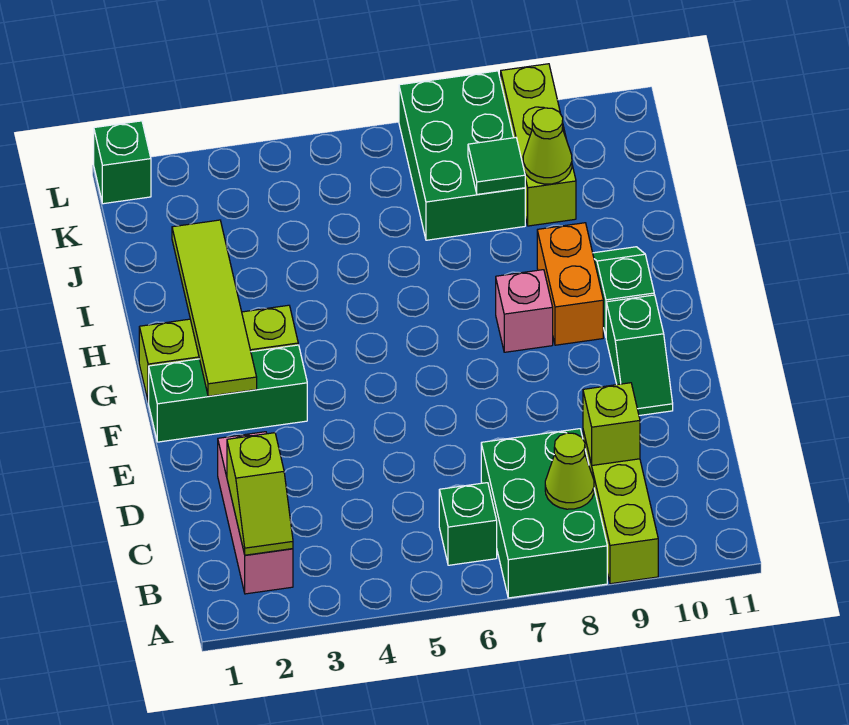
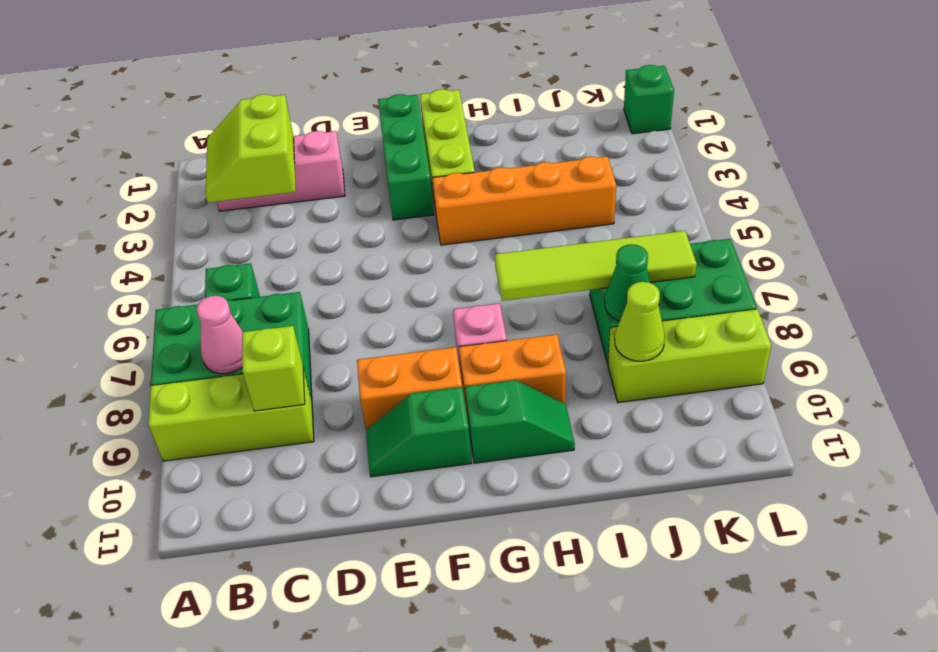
lime slope B2:C2 level 2 top C -> lime slope B2:C3 level 2 top C
lime cone B8 level 2 -> pink cone B8 level 2
none -> orange brick E9:F9 level 1
lime tile F2:I2 level 2 -> lime tile H7:K7 level 2
none -> orange brick G4:J4 level 1
green tile J8 level 2 -> green cone J8 level 2

